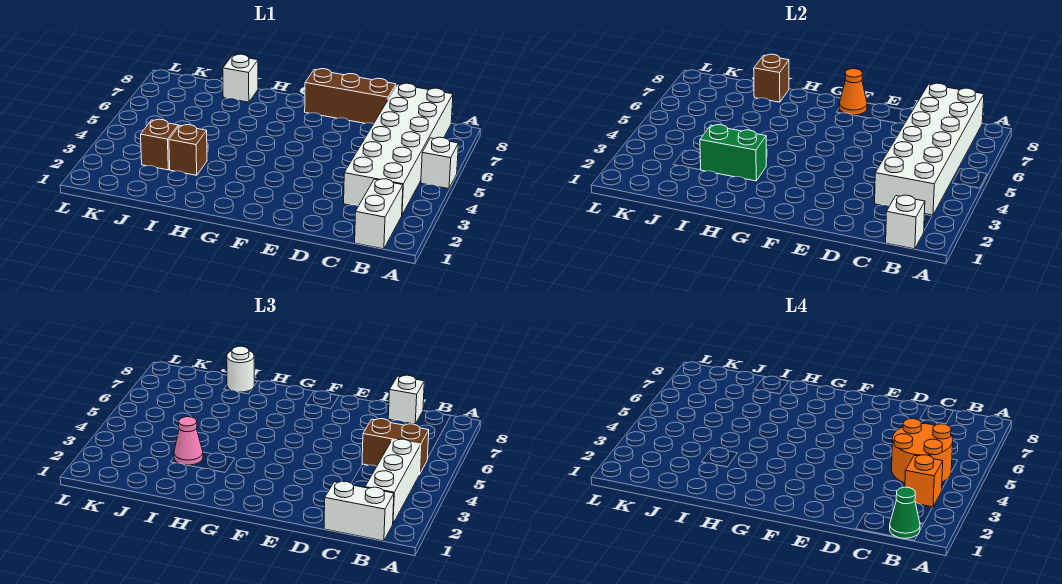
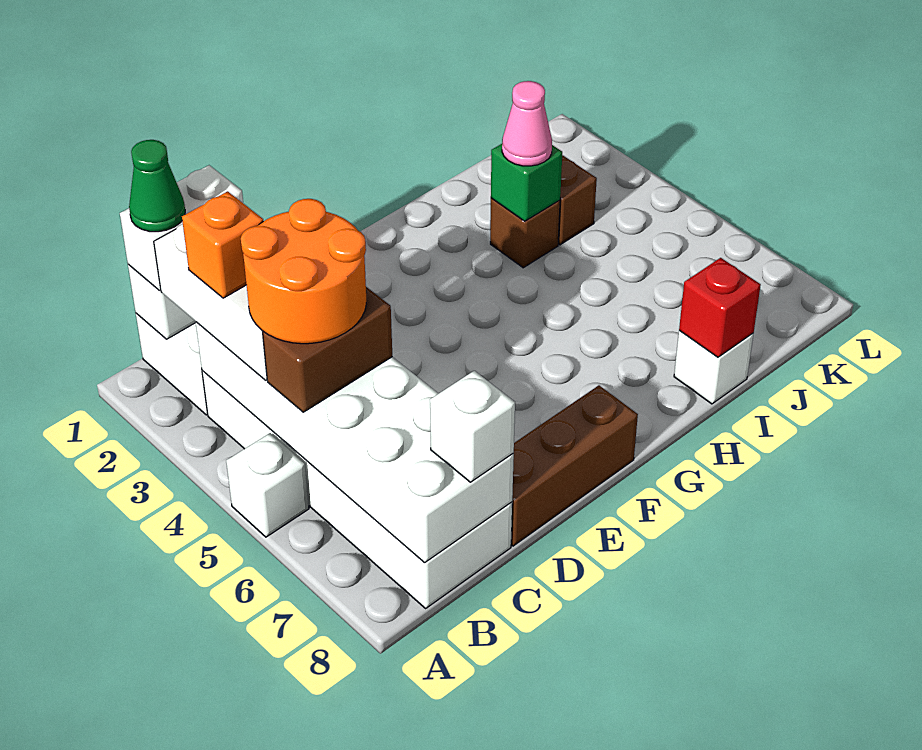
orange cone F8 level 2 -> none
green brick H3:I3 level 2 -> green brick I3 level 2
brown brick I8 level 2 -> red brick I8 level 2
white round brick I8 level 3 -> none

